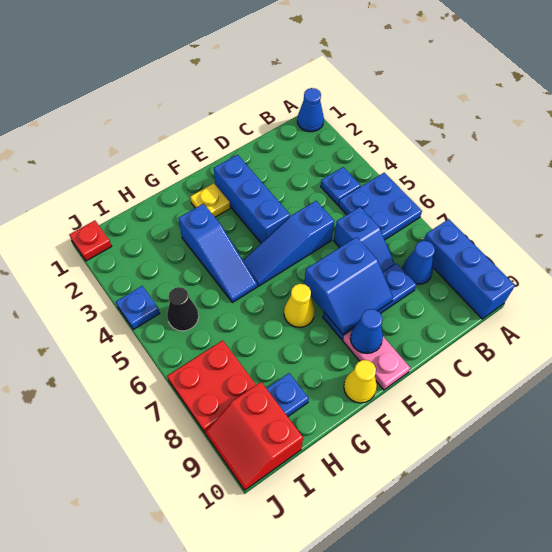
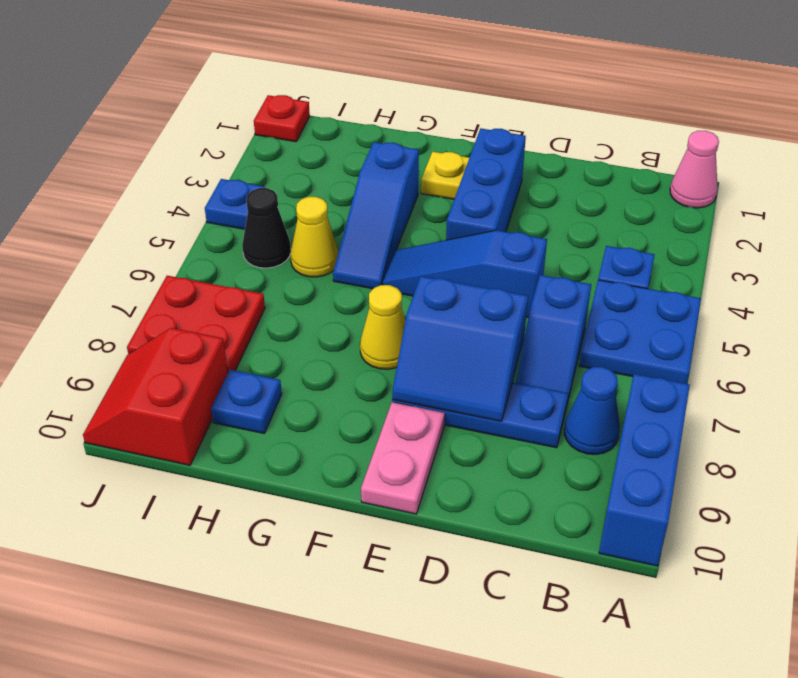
blue cone A1 level 1 -> pink cone A1 level 1
blue cone E9 level 2 -> none
yellow cone F10 level 1 -> yellow cone H5 level 1

